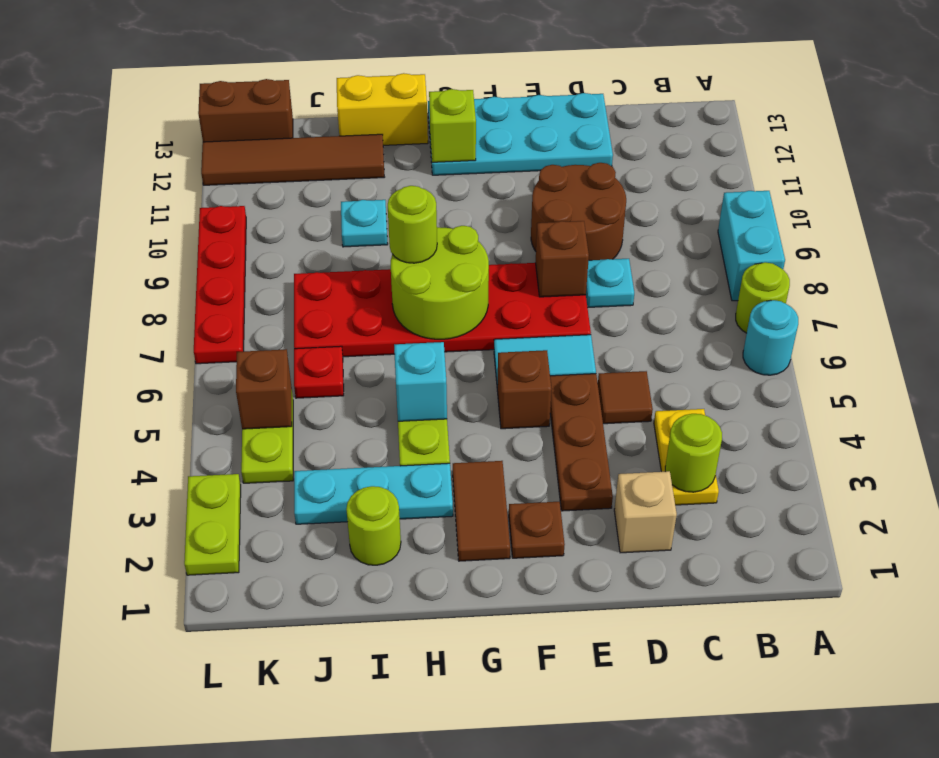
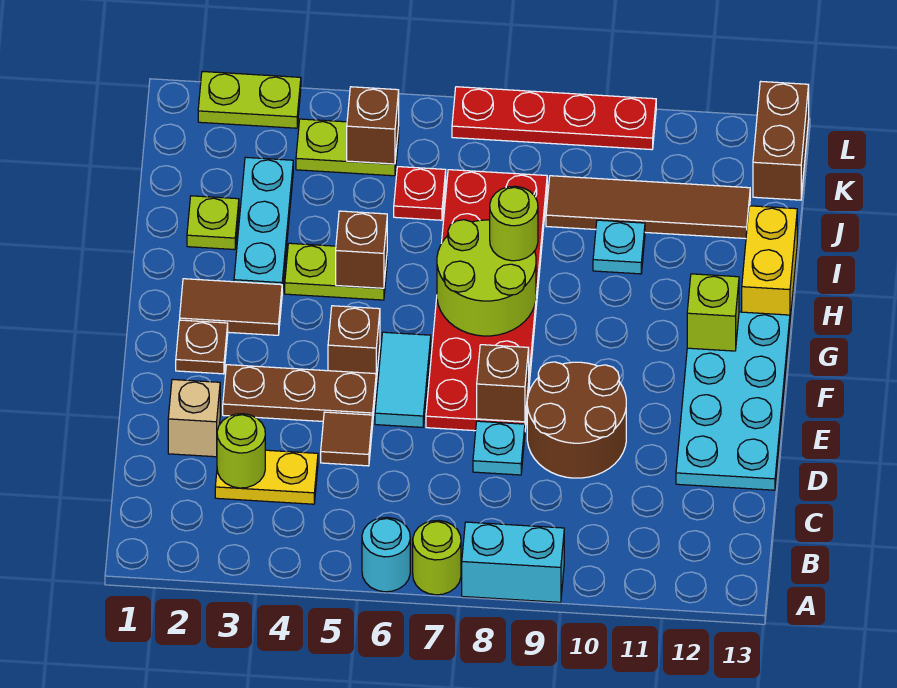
cyan brick H5 level 2 -> brown brick H5 level 2
lime round brick I2 level 1 -> lime plate I2 level 1
brown tile I12:L12 level 1 -> brown tile J9:J12 level 1

